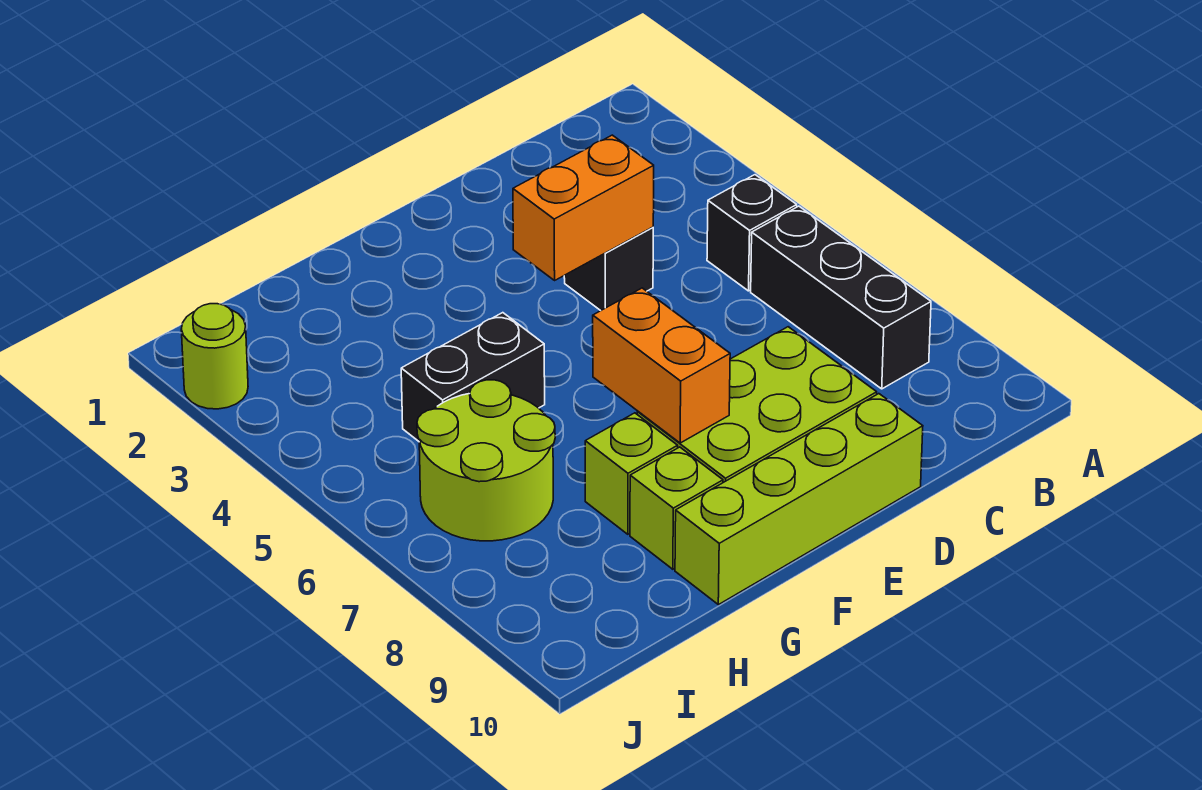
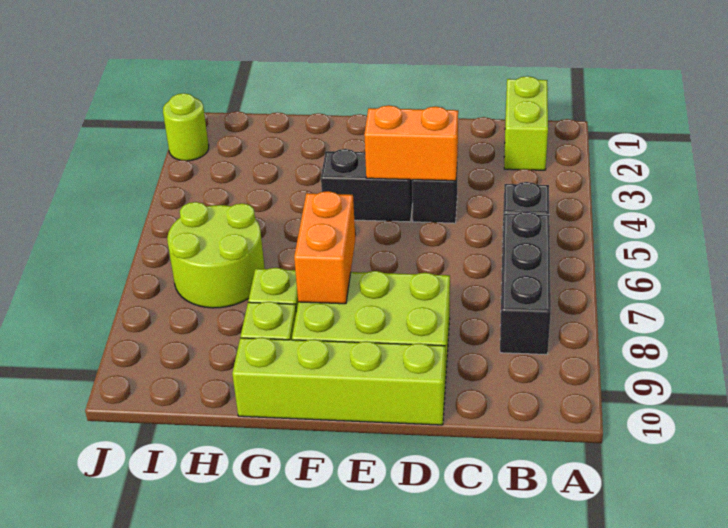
none -> lime brick B1:B2 level 1
black brick G5:H5 level 1 -> black brick E4:F4 level 1

